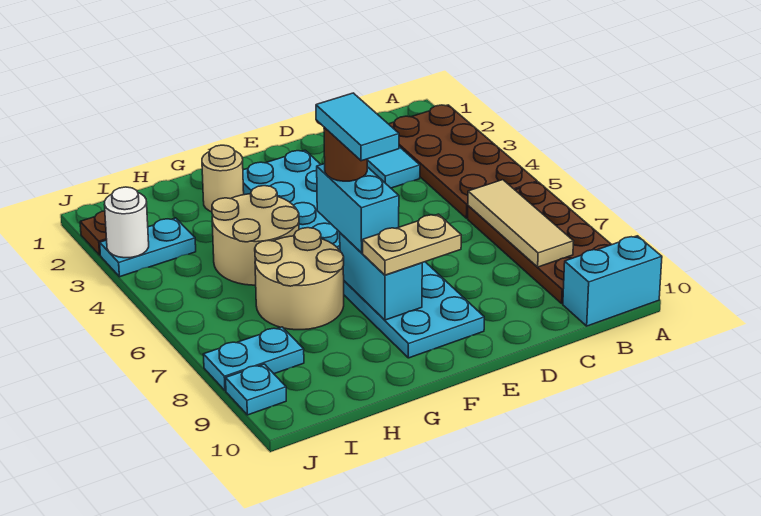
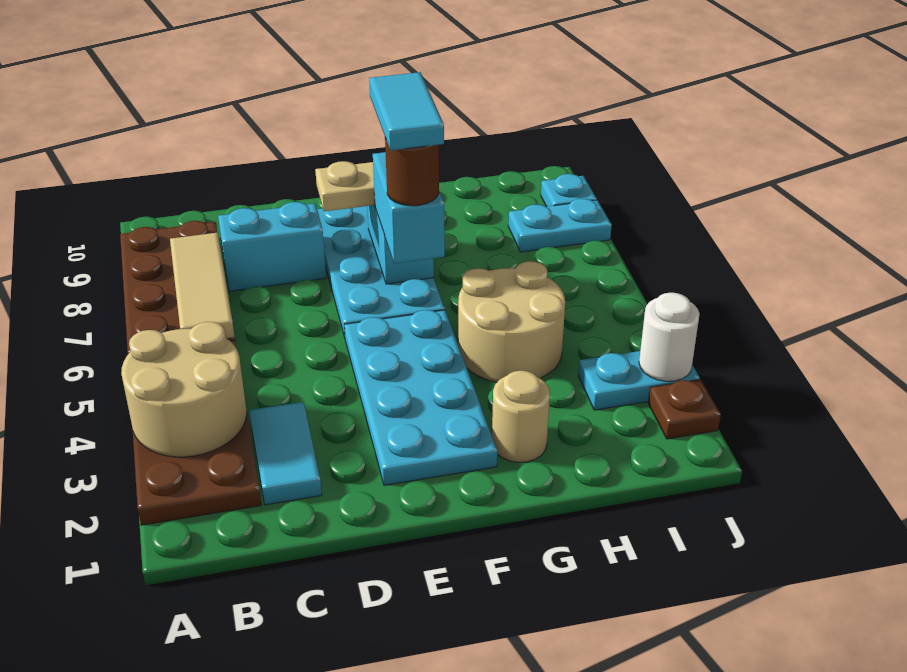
cyan brick A10:B10 level 1 -> cyan brick C8:D8 level 1
tan round brick G6:H7 level 1 -> tan round brick A3:B4 level 2

